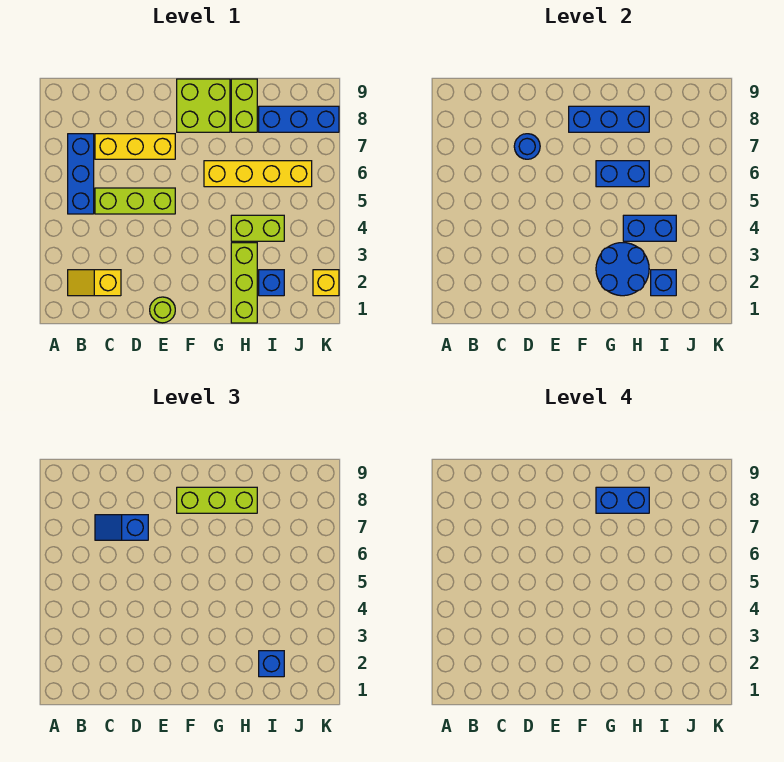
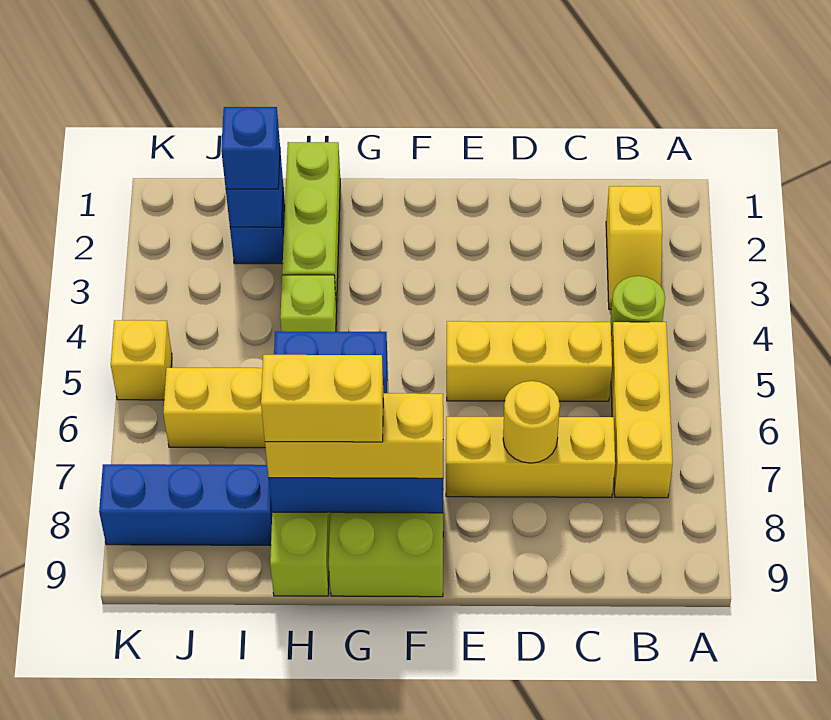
yellow slope B2:C2 level 1 top C -> yellow slope B2:B3 level 1 top 2
blue brick B5:B7 level 1 -> yellow brick B5:B7 level 1
lime brick C5:E5 level 1 -> yellow brick C5:E5 level 1
blue slope C7:D7 level 3 top D -> none
blue round brick D7 level 2 -> yellow round brick D7 level 2
lime round brick E1 level 1 -> lime round brick B4 level 1
lime brick F8:H8 level 3 -> yellow brick F8:H8 level 3
blue round brick G2:H3 level 2 -> none
blue brick G8:H8 level 4 -> yellow brick G8:H8 level 4
lime brick H4:I4 level 1 -> lime brick H4 level 1
blue brick H4:I4 level 2 -> none
yellow brick K2 level 1 -> yellow brick K5 level 1

